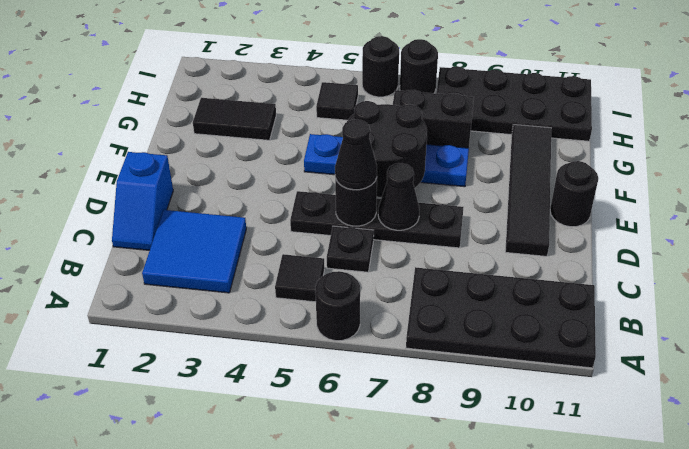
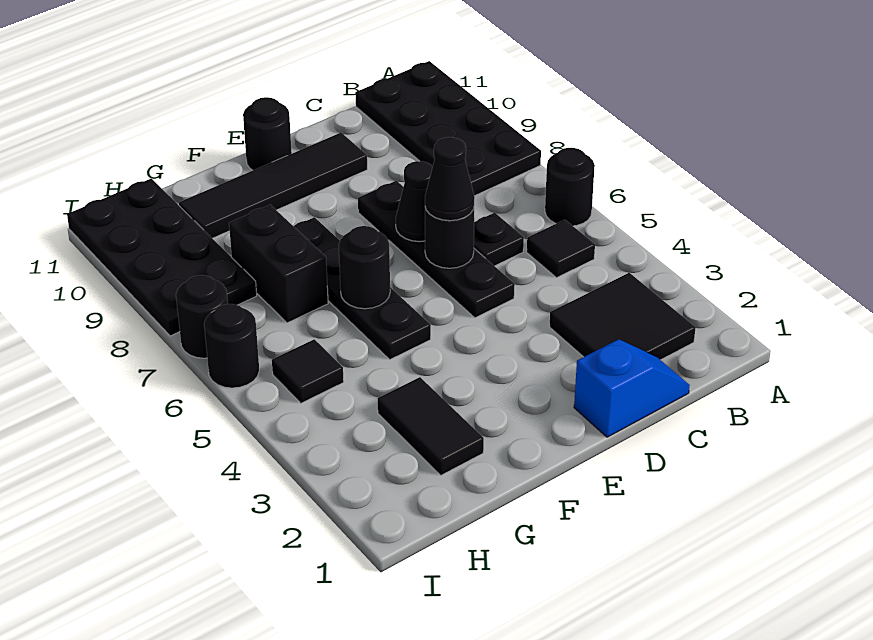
blue tile B2:C3 level 1 -> black tile B2:C3 level 1
black round brick E6:F7 level 2 -> black round brick F6 level 2
blue plate F5:F8 level 1 -> black plate F5:F8 level 1

